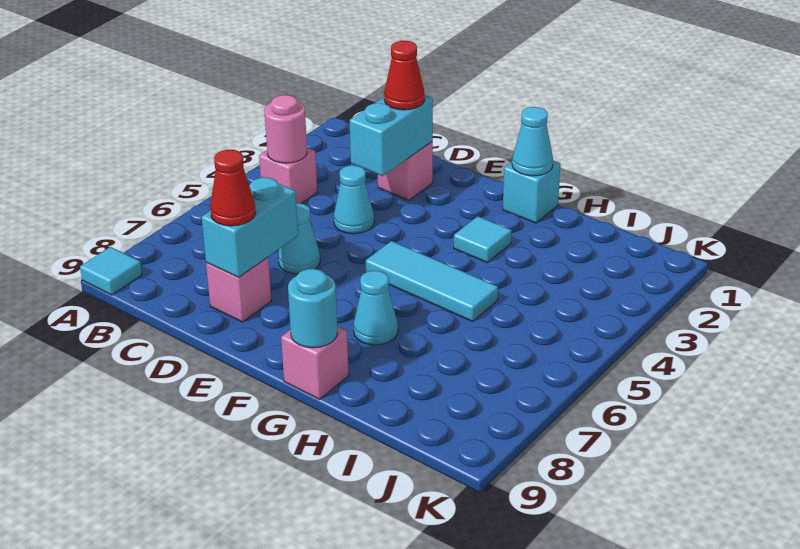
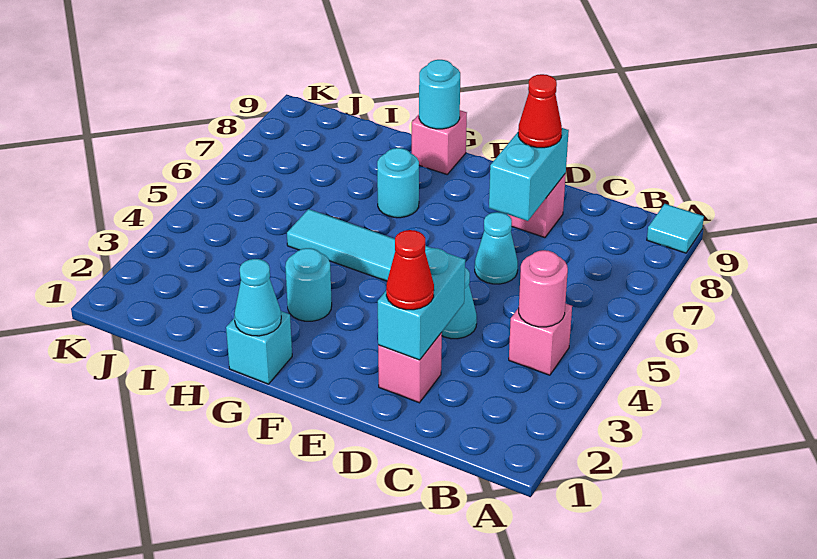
cyan tile G3 level 1 -> cyan round brick G3 level 1
cyan cone G7 level 1 -> cyan round brick G7 level 1

